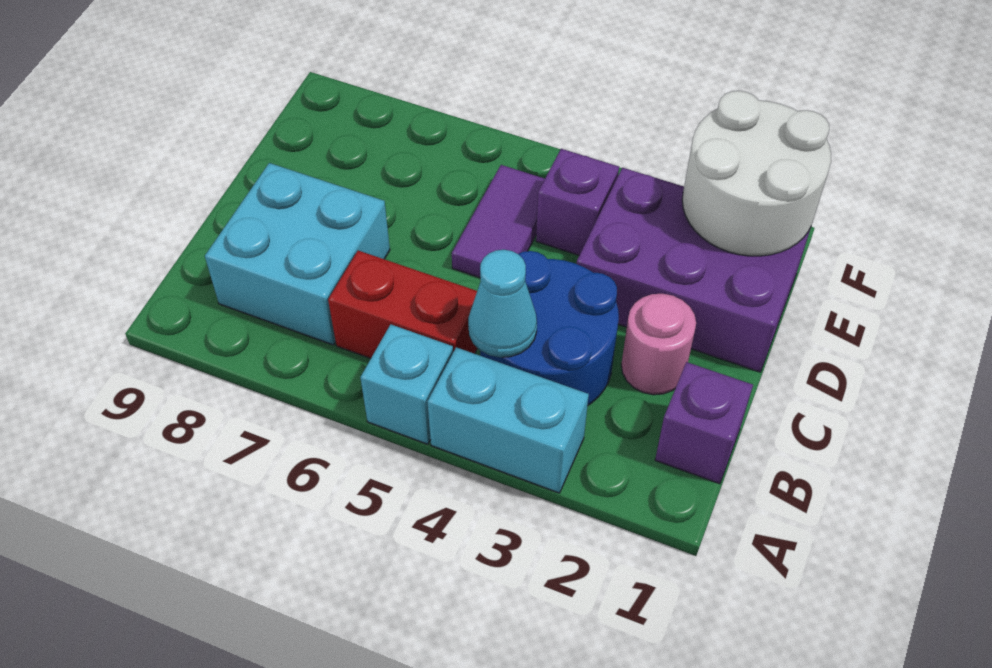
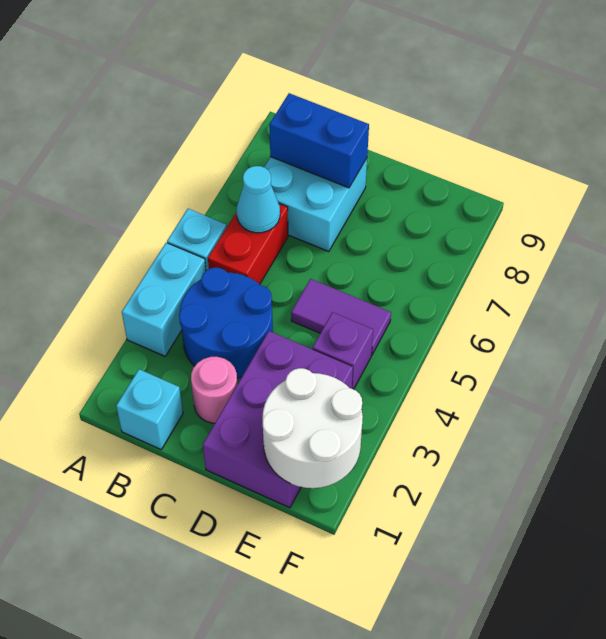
purple brick B1 level 1 -> cyan brick B1 level 1
cyan cone B4 level 2 -> cyan cone B6 level 2
none -> blue brick B8:C8 level 2

